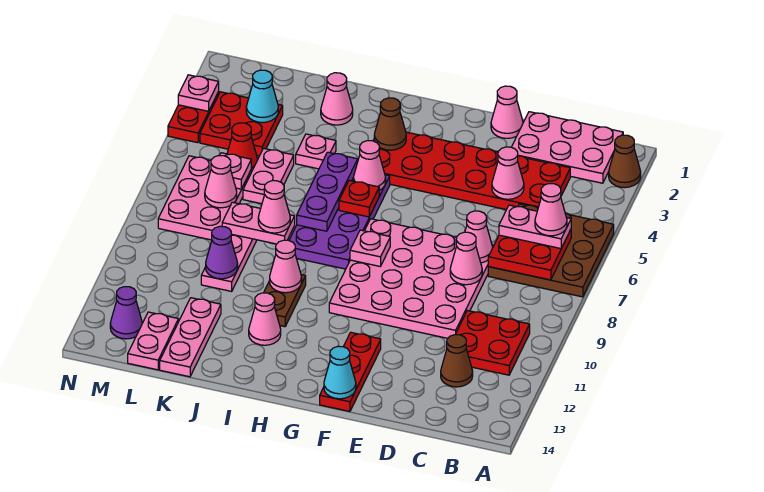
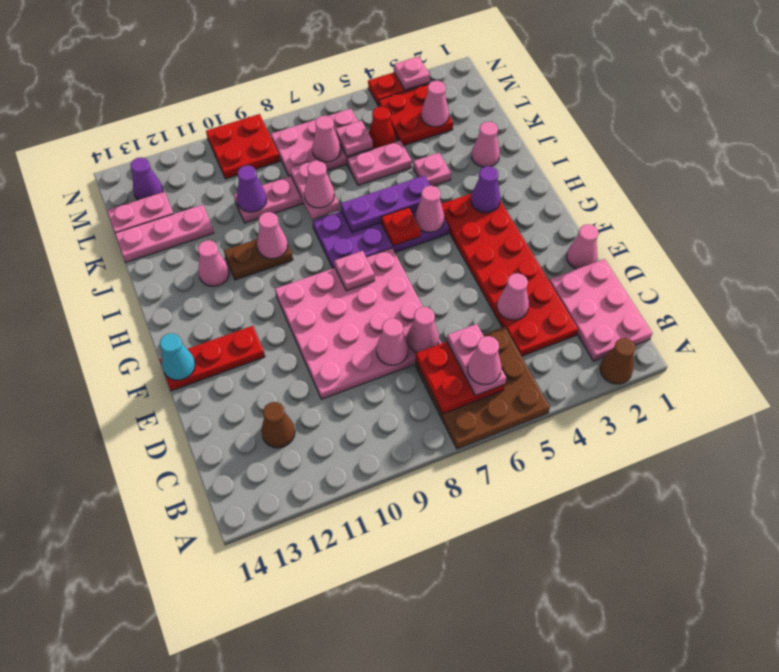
red plate B10:C11 level 1 -> red plate M9:N10 level 1
brown cone H3 level 2 -> purple cone H3 level 2
cyan cone L3 level 2 -> pink cone L3 level 2

